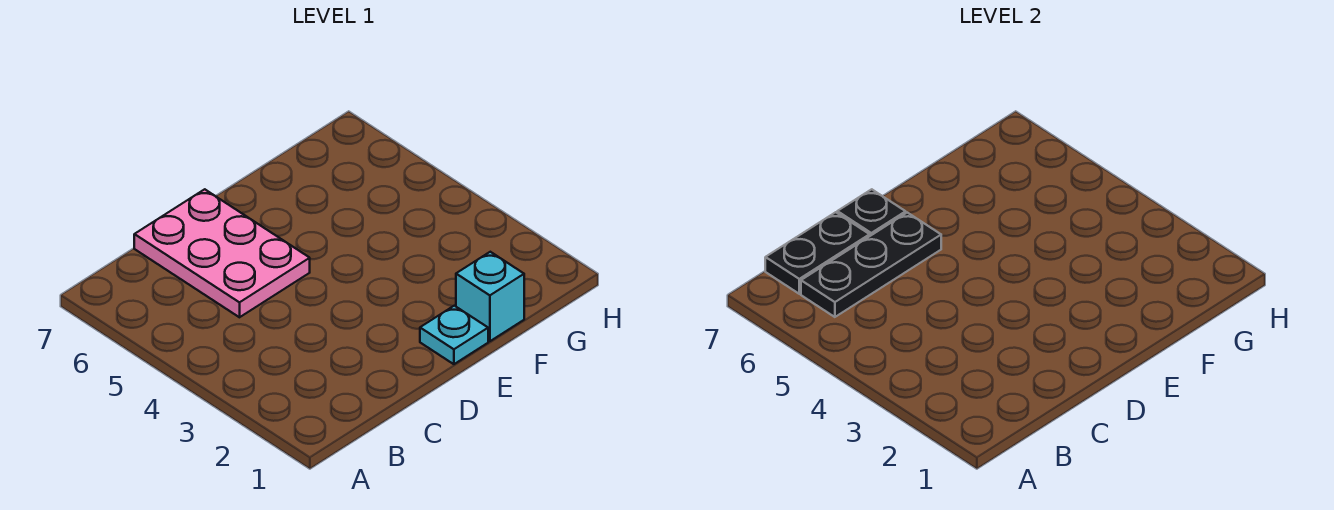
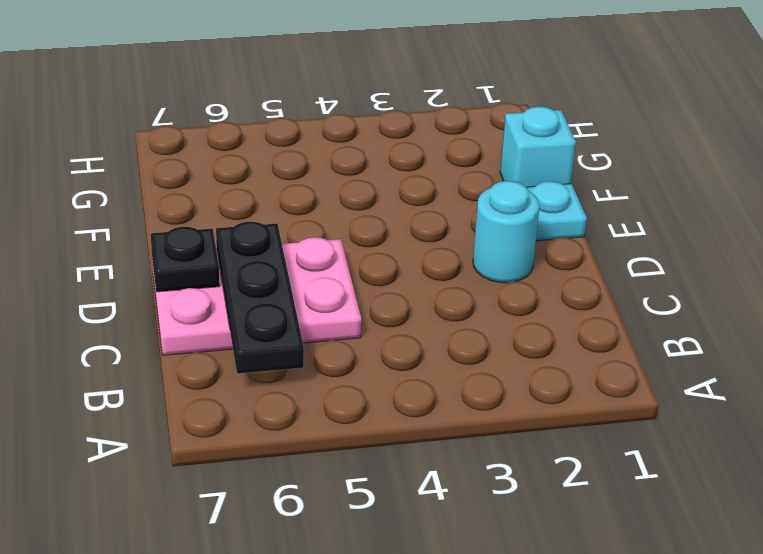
black plate B7:C7 level 2 -> none
none -> cyan round brick D2 level 1

